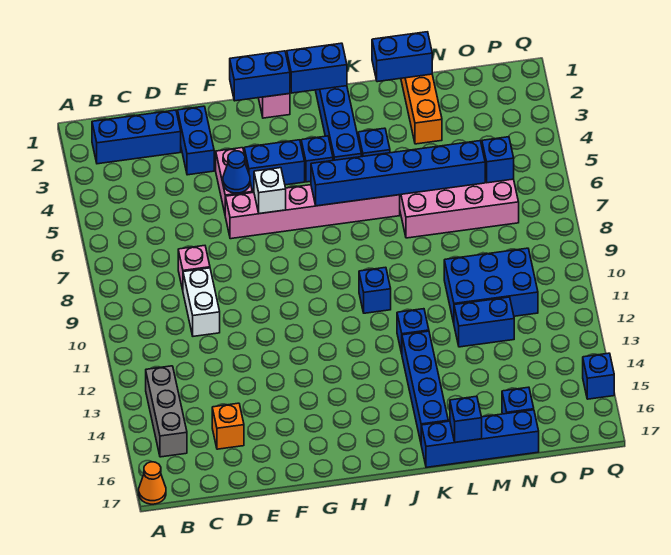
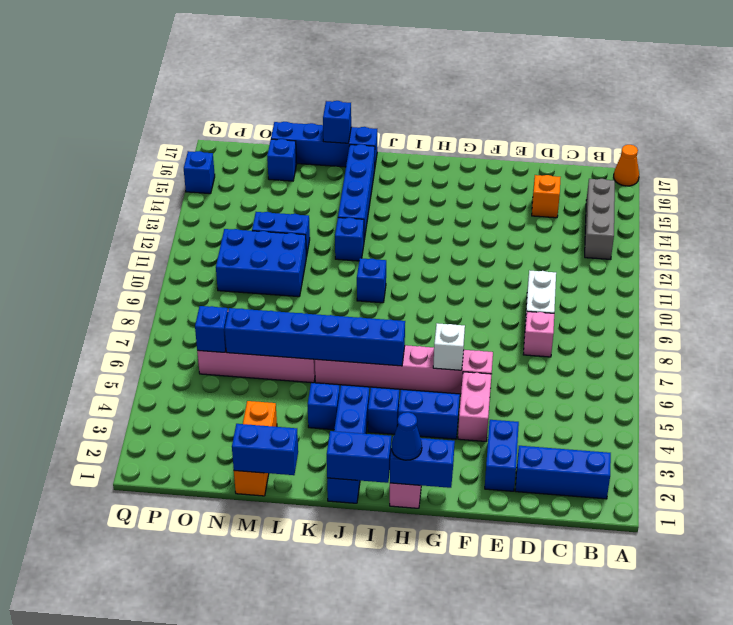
blue cone F5 level 2 -> blue cone H1 level 3

